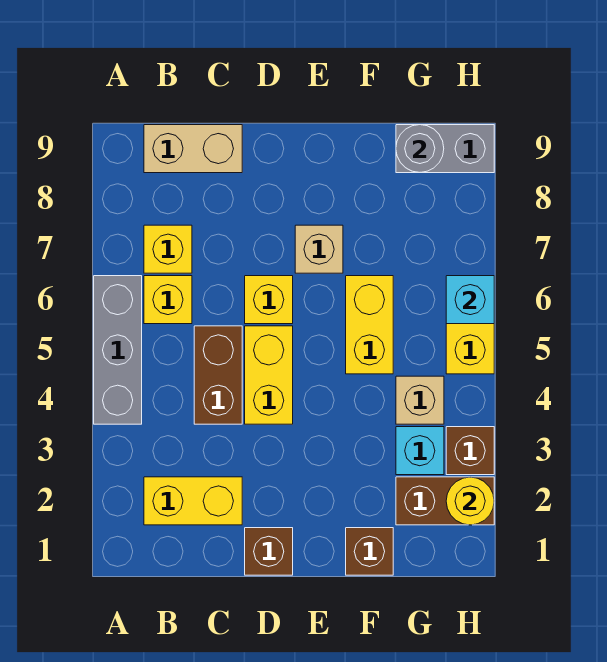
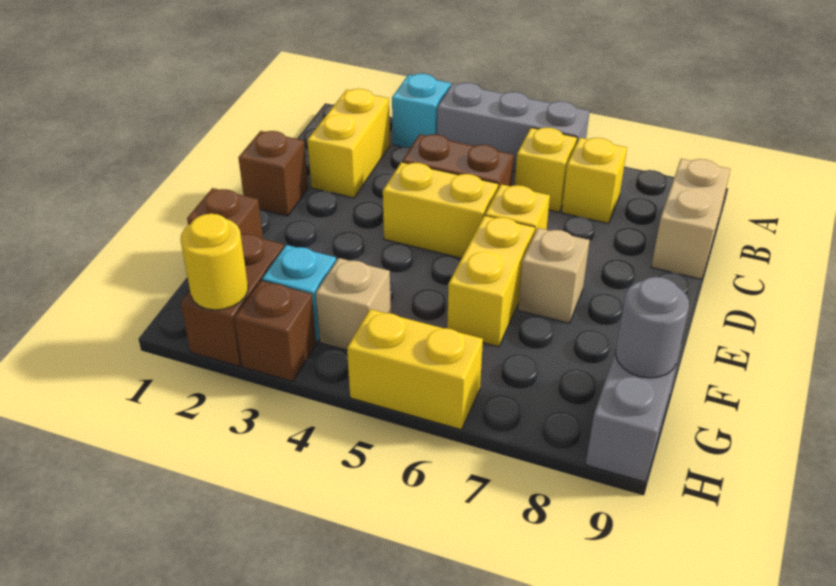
yellow brick F5:F6 level 1 -> yellow brick E6:F6 level 1
cyan brick H6 level 2 -> cyan brick A3 level 1

